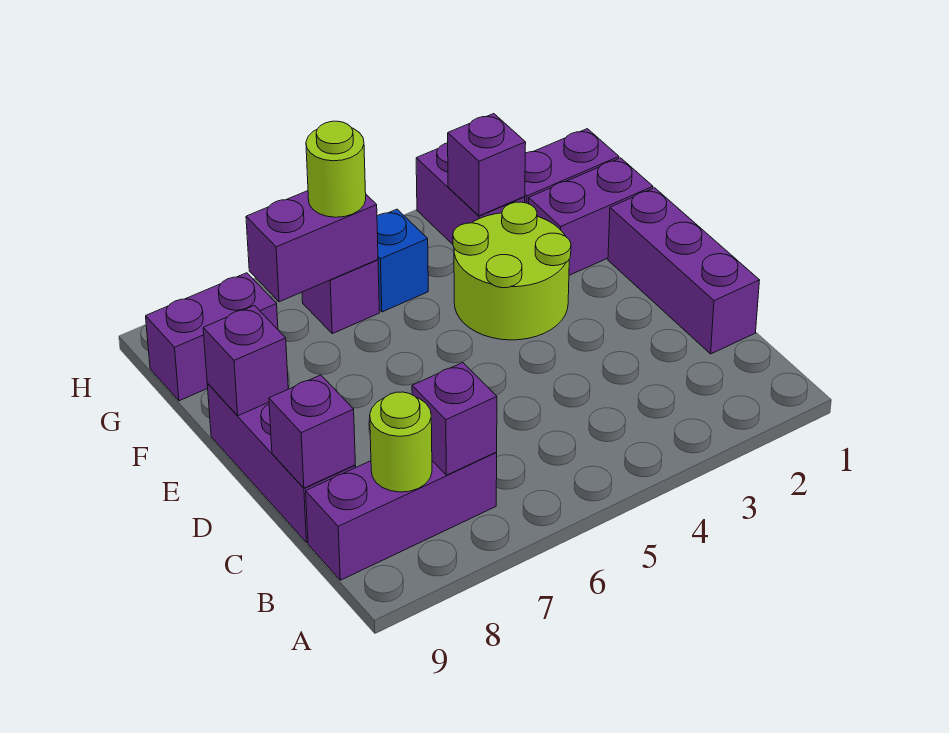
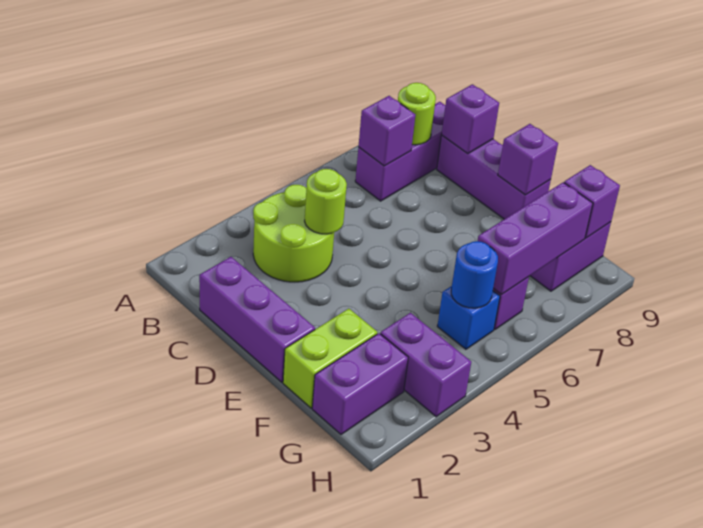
lime round brick E3:F4 level 1 -> lime round brick B3:C4 level 1
purple brick F1:F2 level 1 -> lime brick F1:F2 level 1
purple brick G3 level 2 -> purple brick G9 level 2
none -> blue round brick G5 level 2
purple brick G6:G7 level 2 -> purple brick G6:G8 level 2
lime round brick G6 level 3 -> lime round brick C4 level 2

